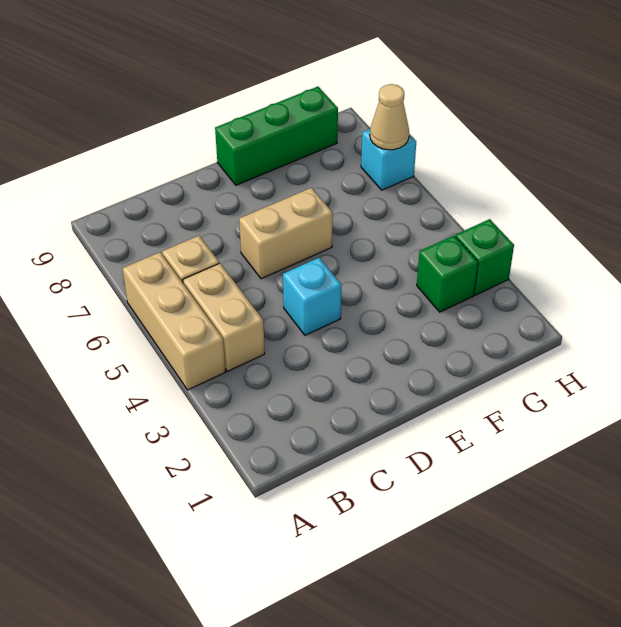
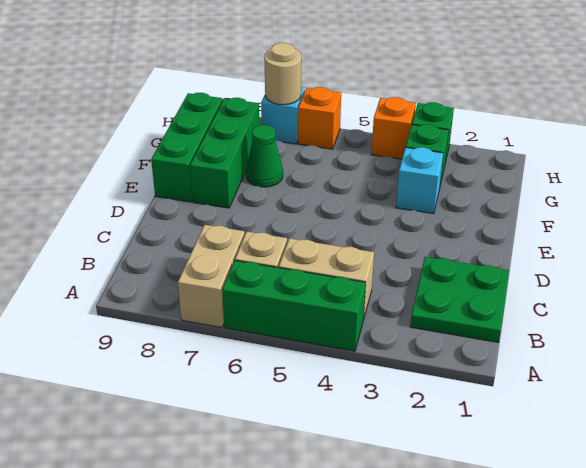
tan brick A4:A6 level 1 -> green brick A4:A6 level 1
none -> green plate B1:C2 level 1
cyan brick D4 level 1 -> cyan brick F3 level 1
tan brick D6:E6 level 1 -> tan brick A7:B7 level 1
none -> green brick E8:G8 level 1
none -> green cone F7 level 1
none -> orange brick H4 level 1
none -> orange brick H6 level 1
tan cone H7 level 2 -> tan round brick H7 level 2

